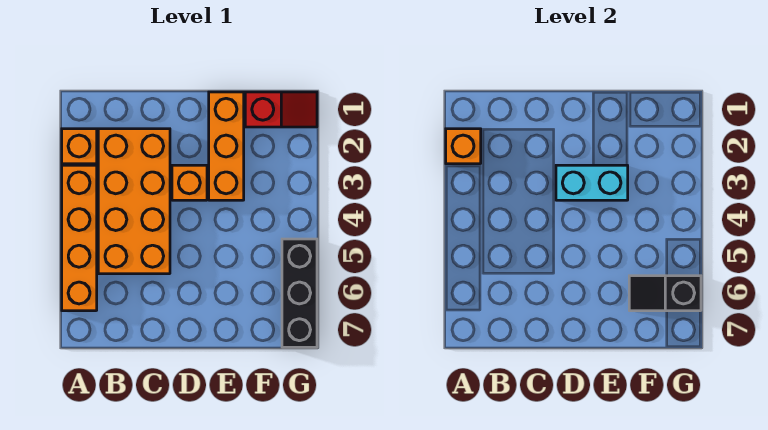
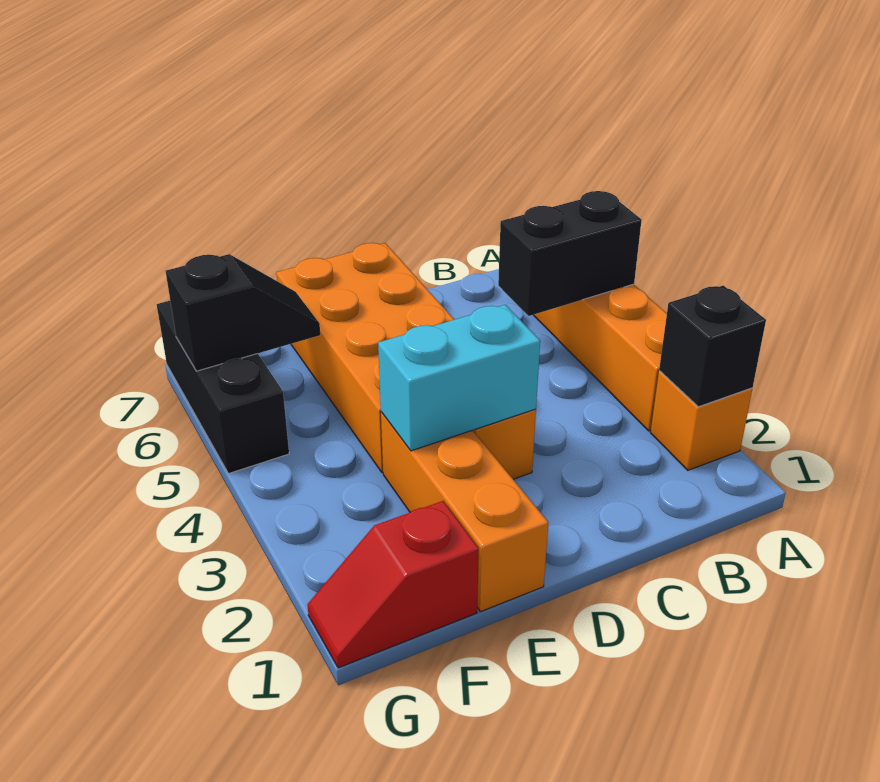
orange brick A2 level 2 -> black brick A2 level 2
none -> black brick A5:B5 level 2
orange brick B2:C5 level 1 -> orange brick D4:E7 level 1

